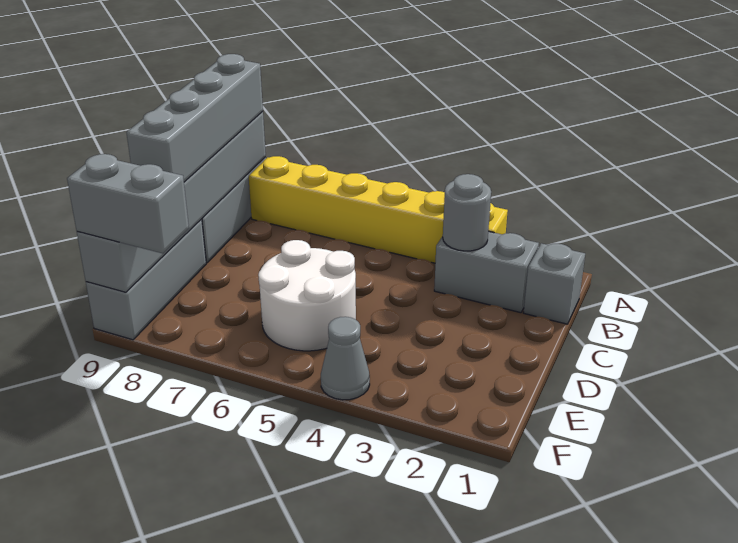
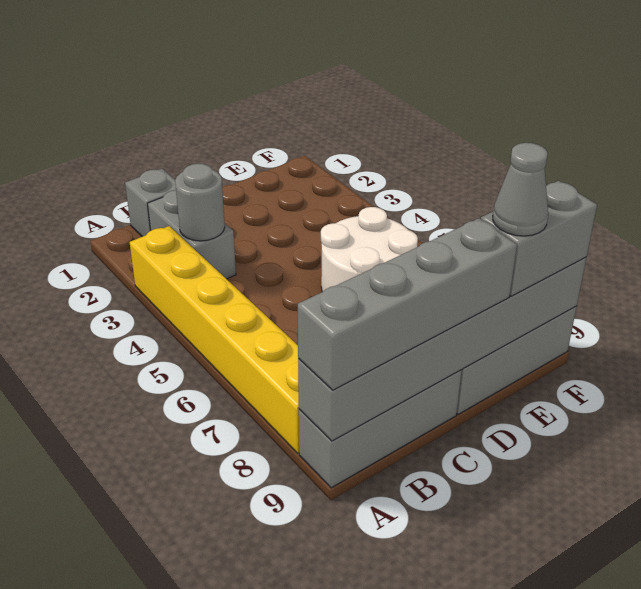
grey cone F4 level 1 -> grey cone E9 level 4
grey brick F8:F9 level 3 -> grey brick E9:F9 level 3

